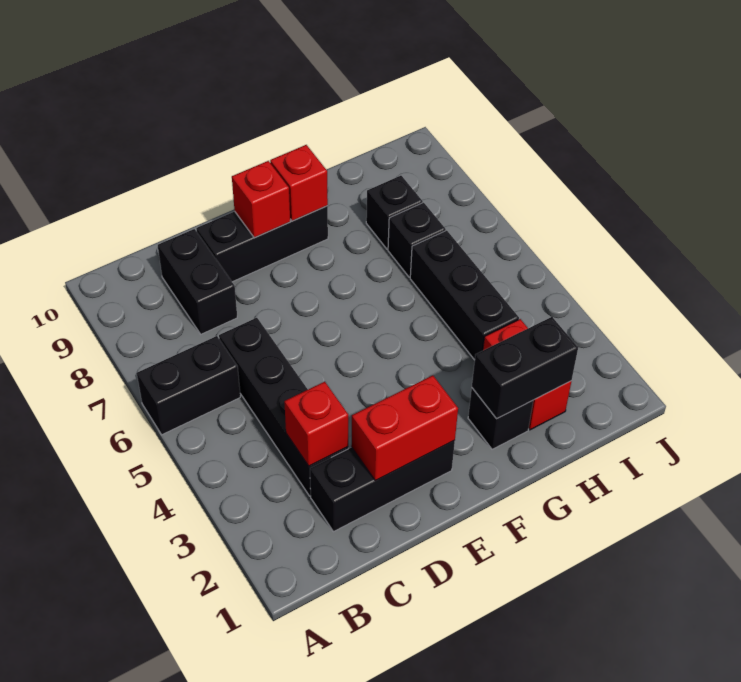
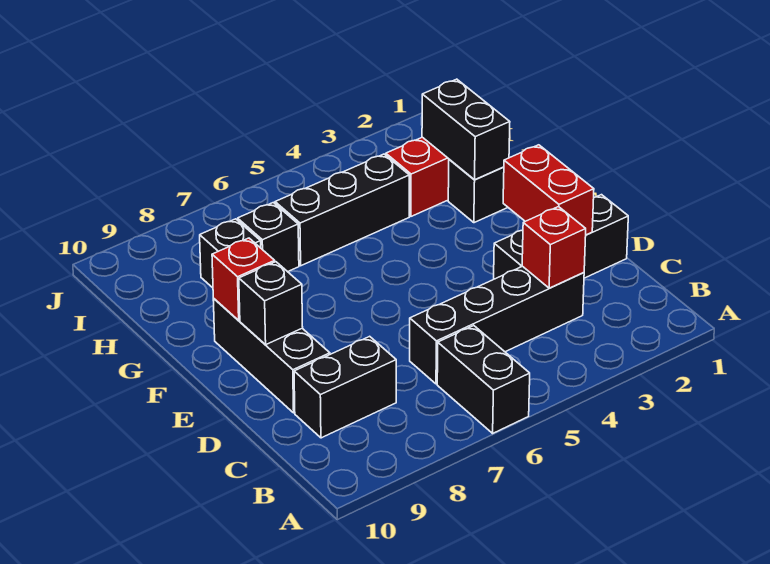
black brick C2:E2 level 1 -> black brick D1:D3 level 1
red brick E9 level 2 -> black brick E9 level 2

